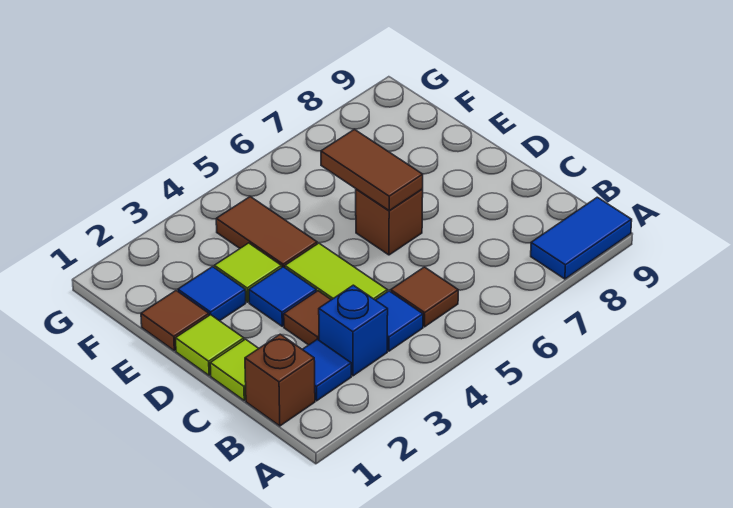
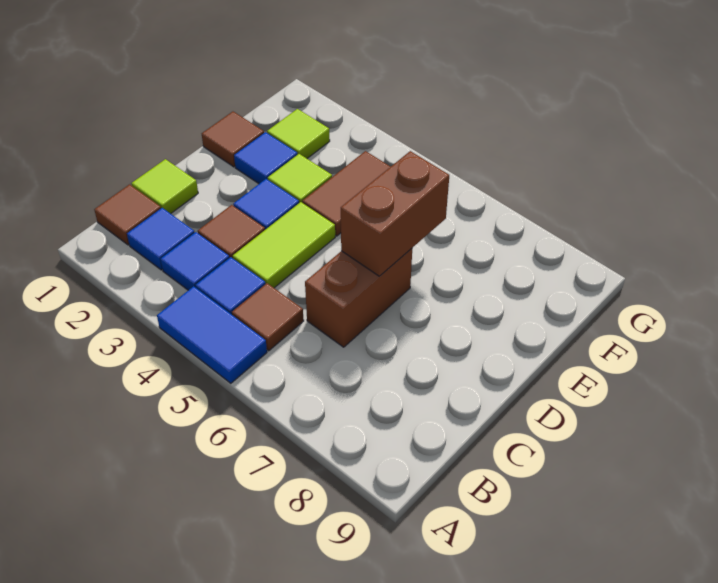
blue tile A8:A9 level 1 -> blue tile A4:A5 level 1
brown brick B1 level 1 -> brown tile B1 level 1
blue brick B3 level 1 -> blue tile B3 level 1
lime tile D1 level 1 -> lime tile F2 level 1
brown brick D6 level 1 -> brown brick C6:D6 level 1
brown tile D6:E6 level 2 -> brown brick D6:E6 level 2

